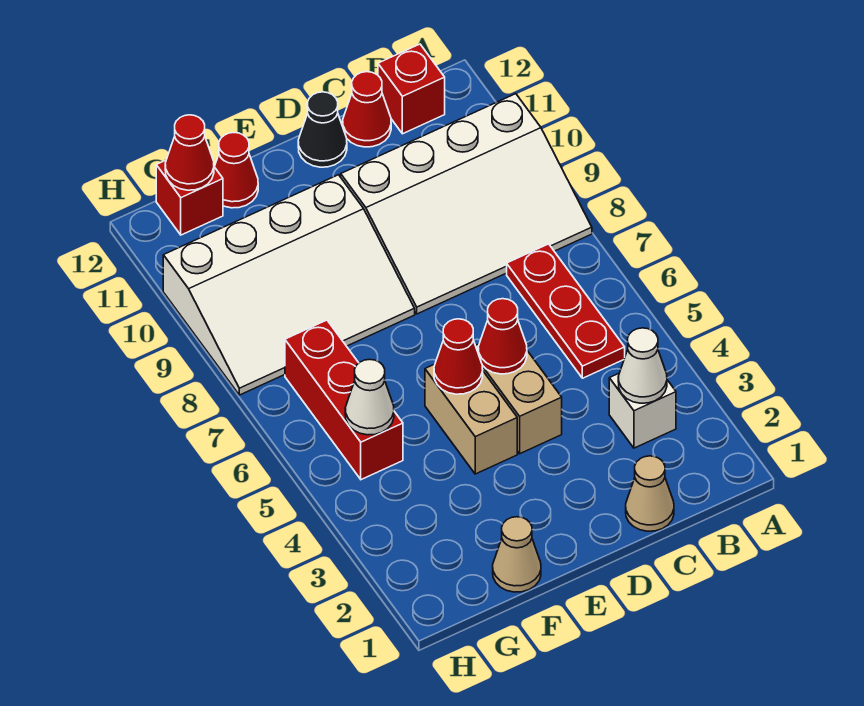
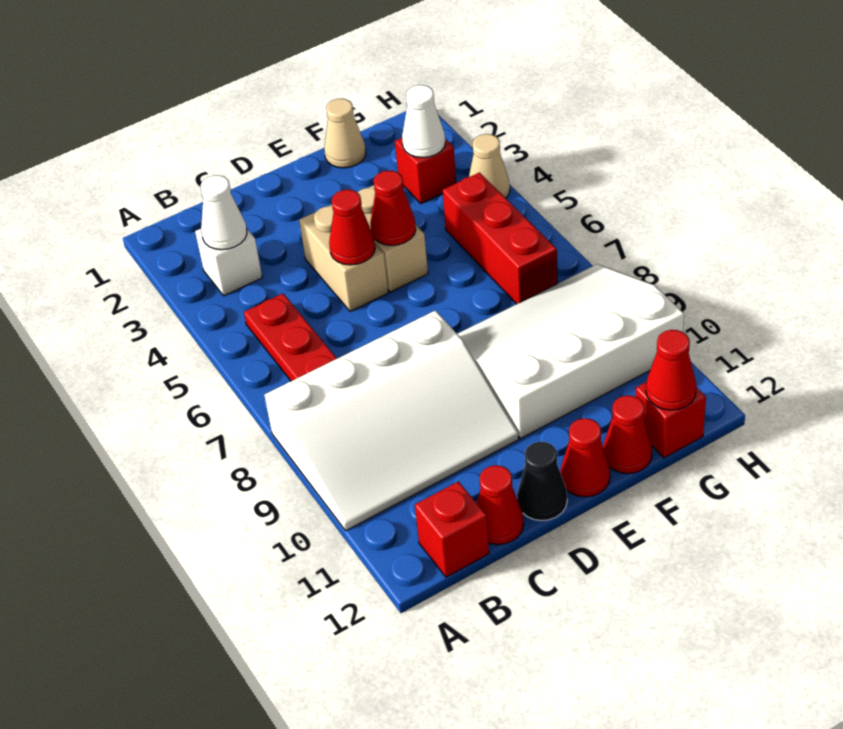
white slope A8:D10 level 1 top 10 -> white slope A8:D10 level 1 top 8
tan cone C1 level 1 -> tan cone H4 level 1
none -> red cone E12 level 1
none -> red brick G3 level 1
white cone G5 level 2 -> white cone G3 level 2

